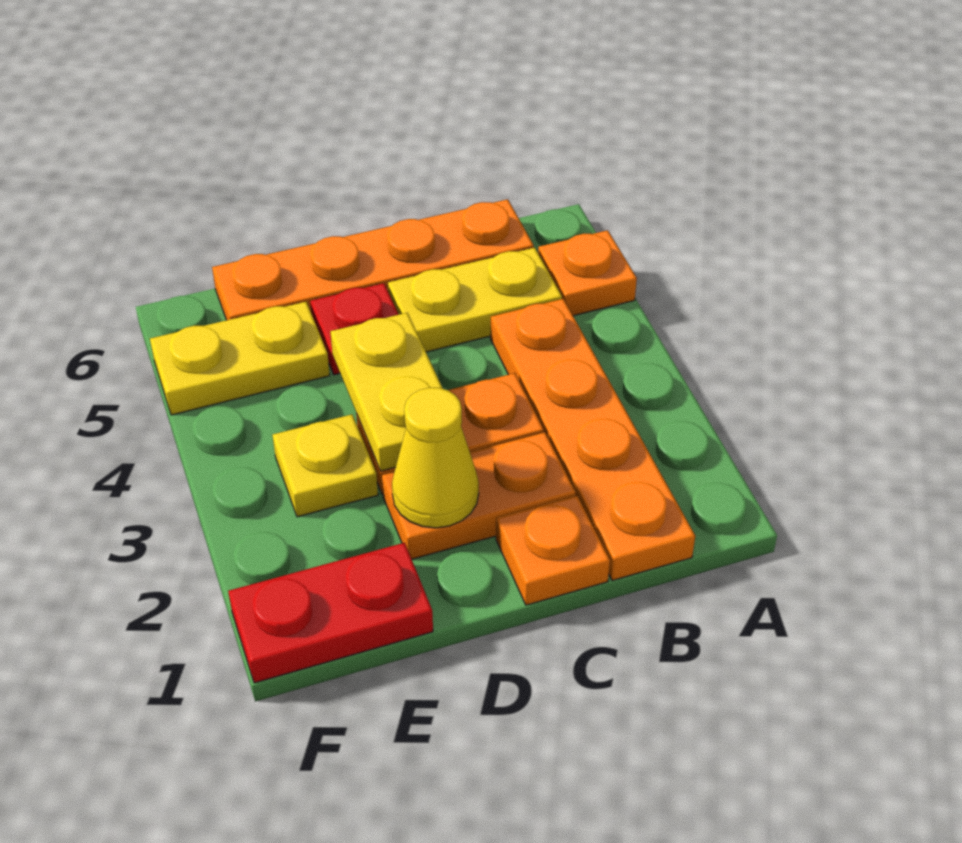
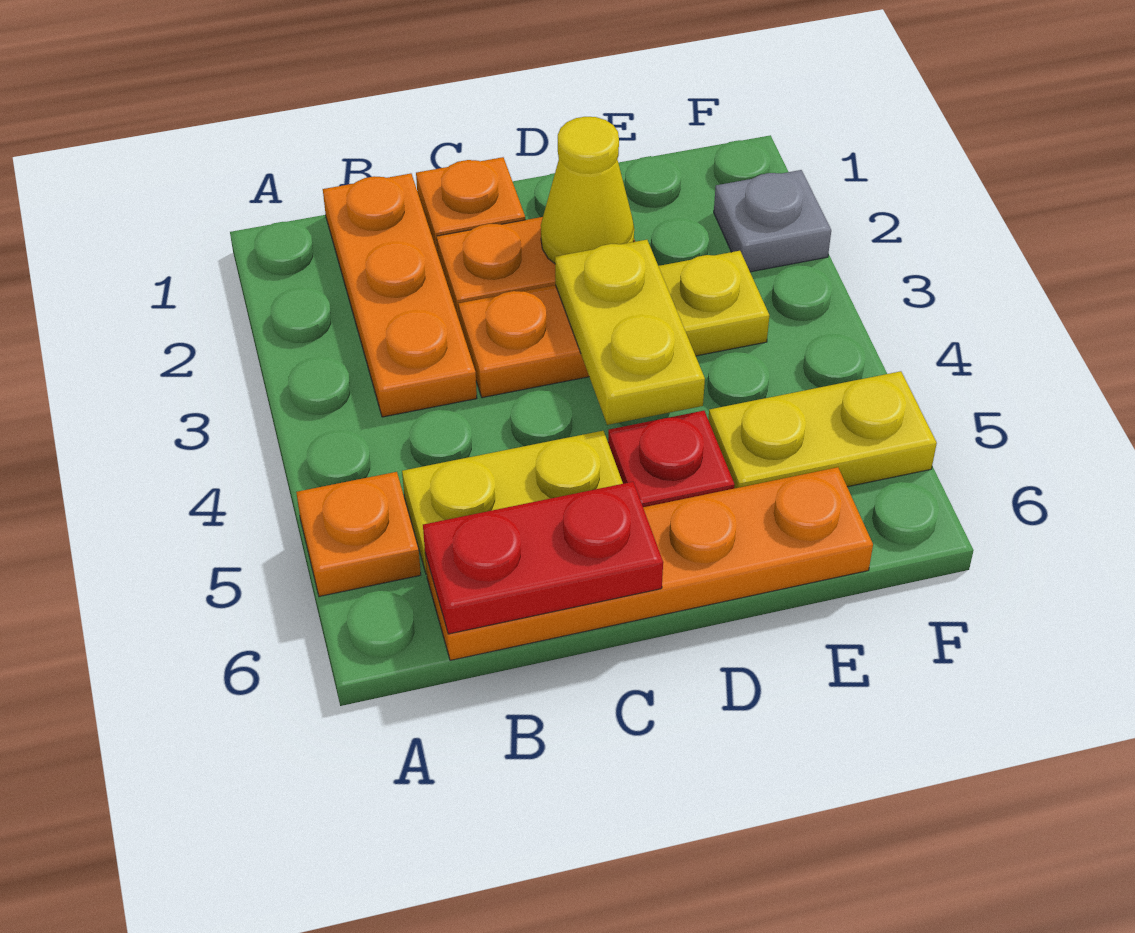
orange plate B1:B4 level 1 -> orange plate B1:B3 level 1
red plate E1:F1 level 1 -> red plate B6:C6 level 2
none -> grey plate F2 level 1

